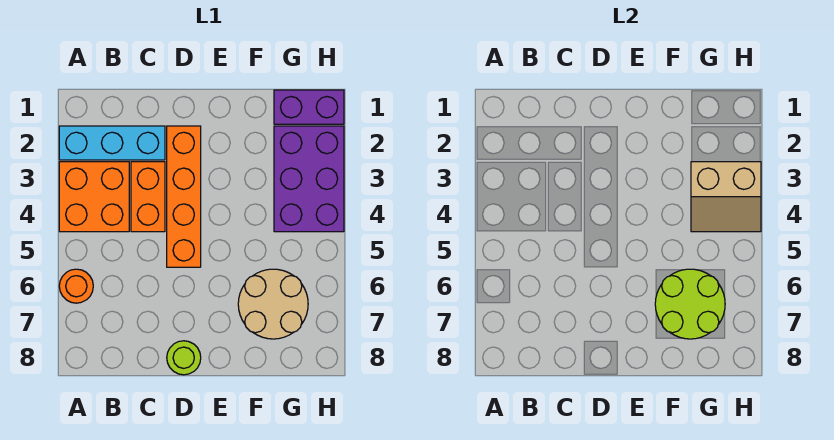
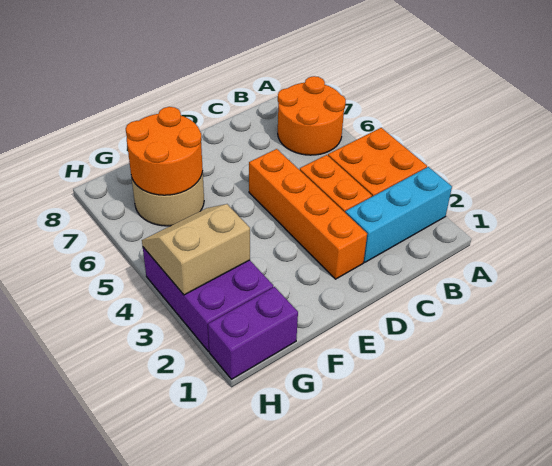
orange round brick A6 level 1 -> orange round brick A6:B7 level 1
lime round brick D8 level 1 -> none
lime round brick F6:G7 level 2 -> orange round brick F6:G7 level 2

